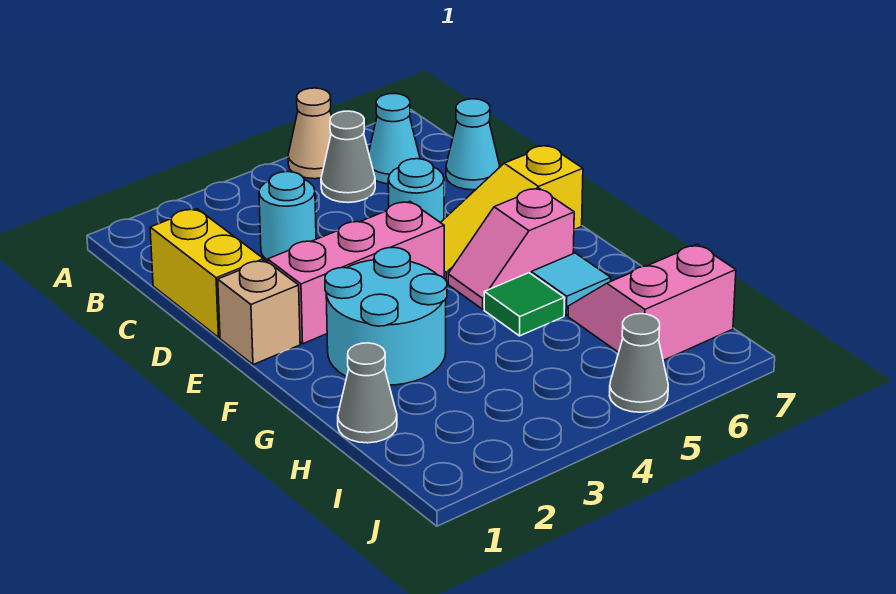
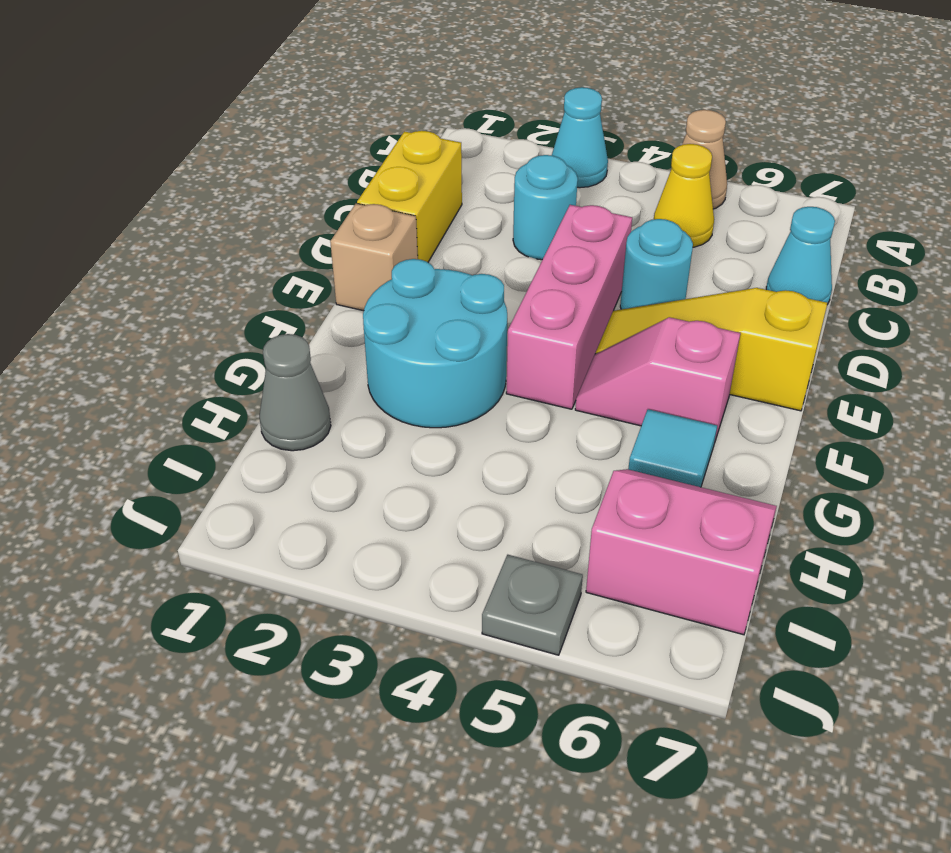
grey cone B5 level 1 -> yellow cone B5 level 1
cyan cone B6 level 1 -> cyan cone A3 level 1
pink brick E2:E4 level 1 -> pink brick D4:F4 level 1
green tile G5 level 1 -> none
grey cone J5 level 1 -> grey plate J5 level 1

